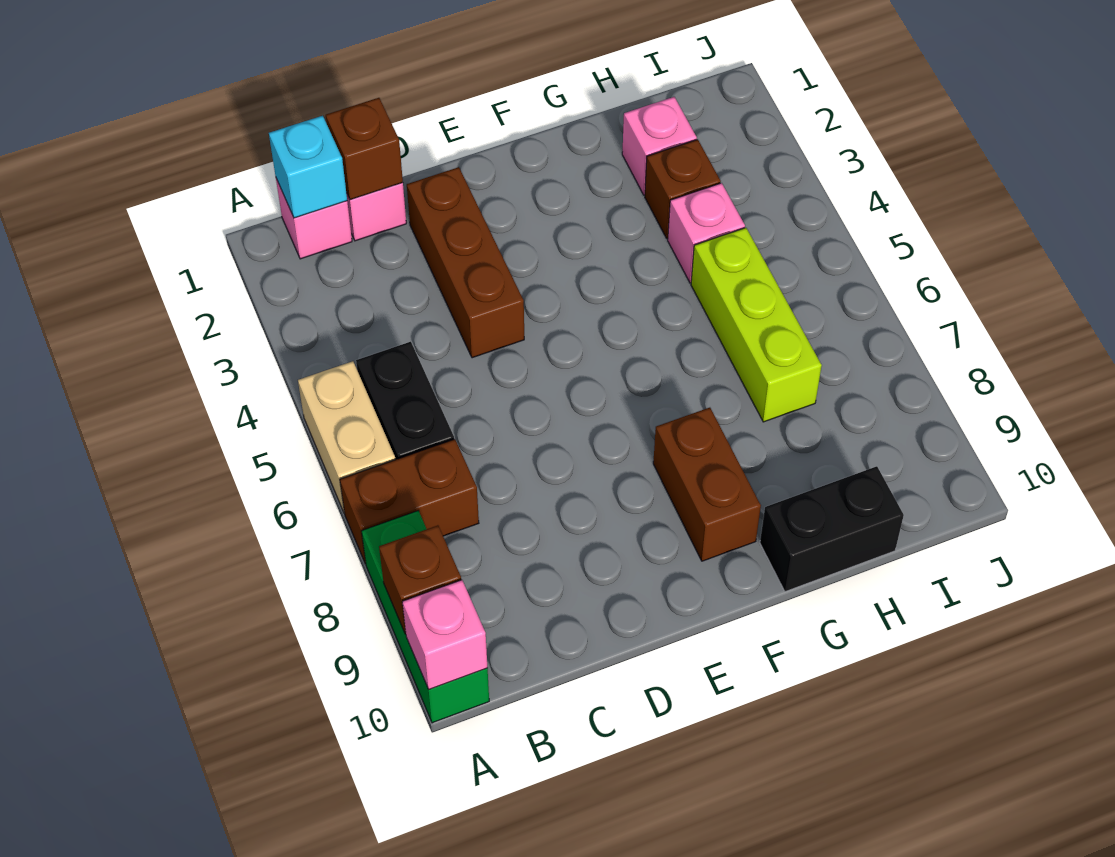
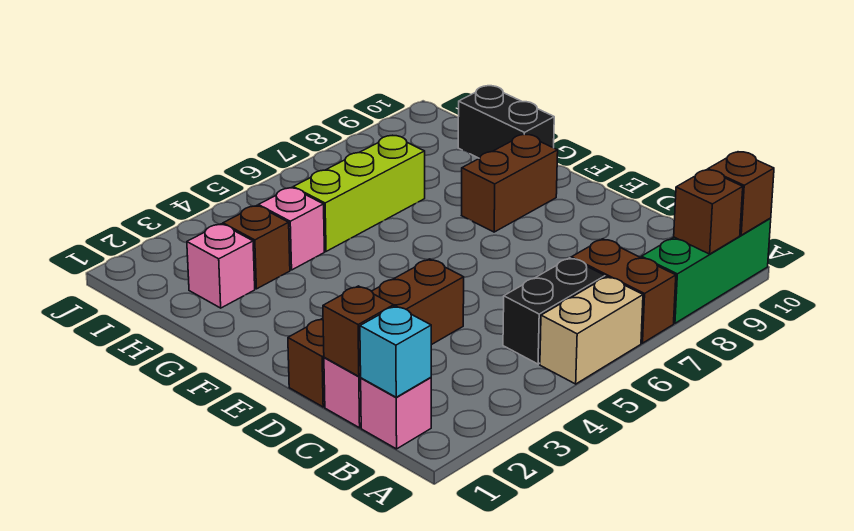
pink brick A10 level 2 -> brown brick A10 level 2
brown brick D2:D4 level 1 -> brown brick D1:D4 level 1

